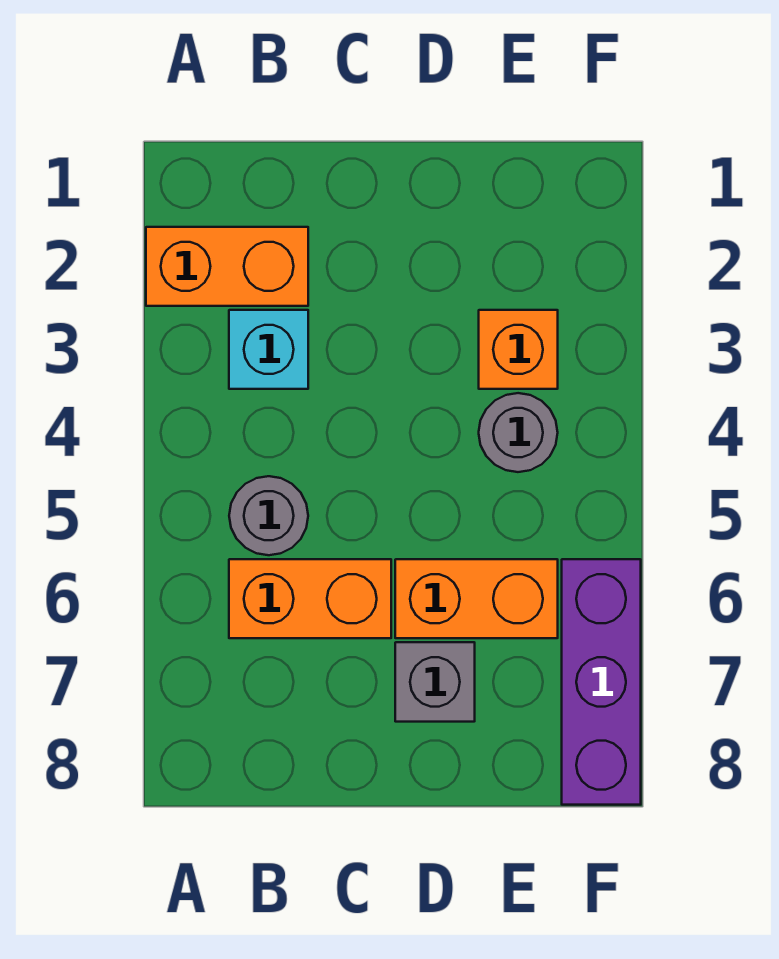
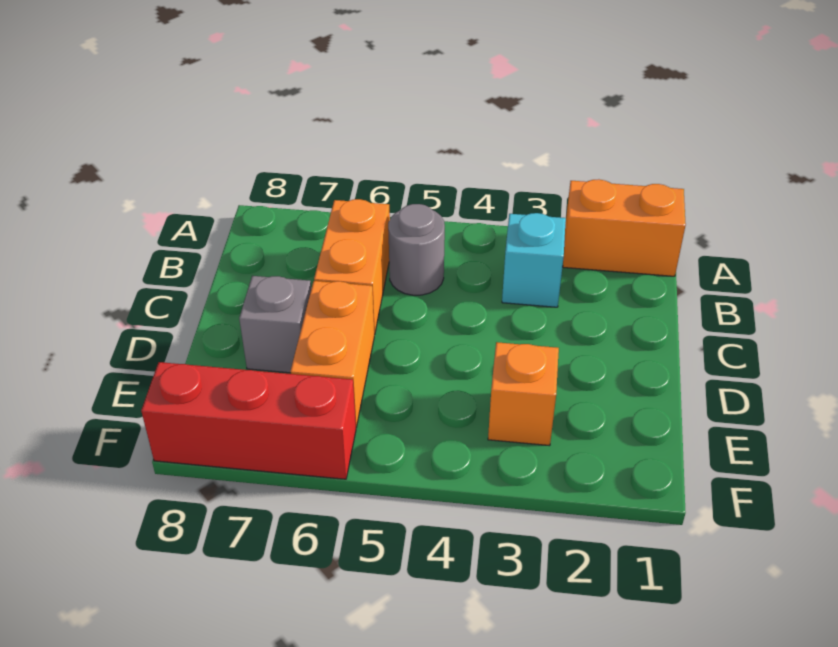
orange brick A2:B2 level 1 -> orange brick A1:A2 level 1
grey round brick E4 level 1 -> none
purple brick F6:F8 level 1 -> red brick F6:F8 level 1

